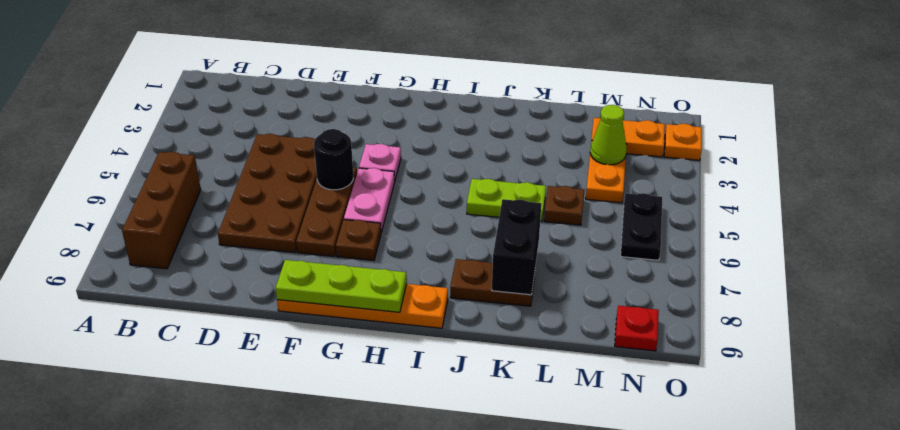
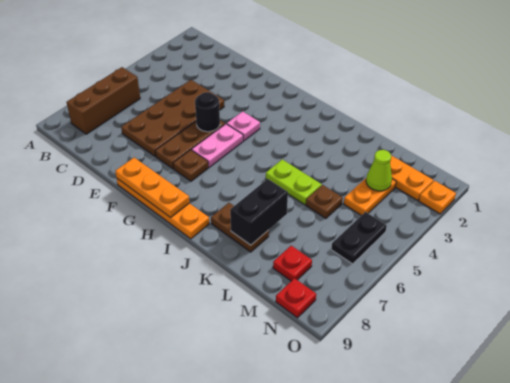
lime plate F9:H9 level 2 -> orange plate F9:H9 level 2
none -> red plate M8 level 1

